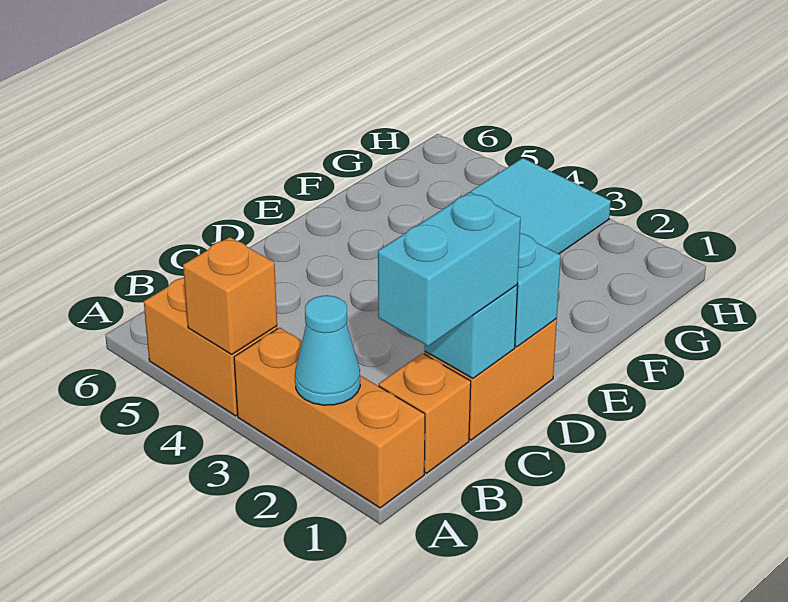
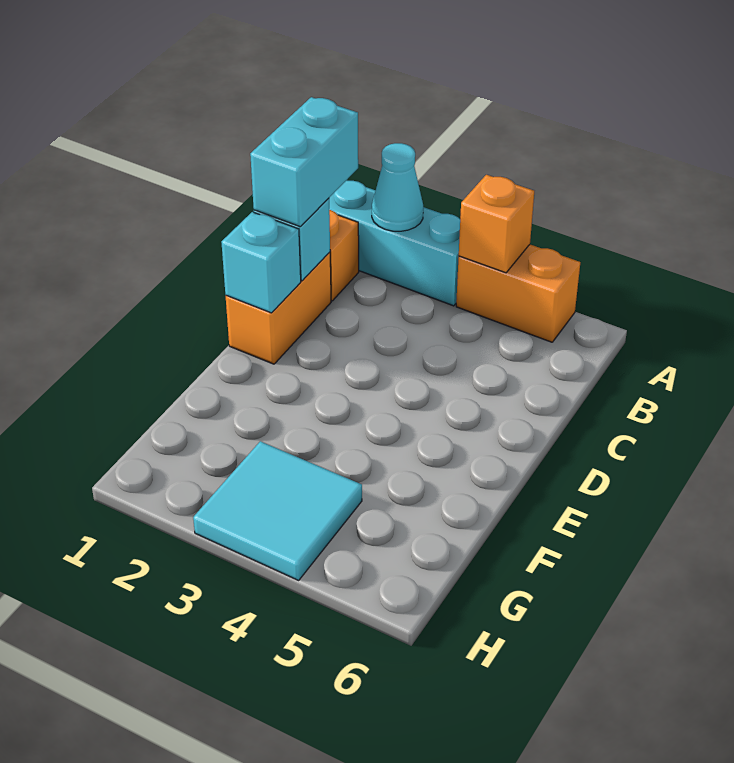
orange brick A1:A3 level 1 -> cyan brick A1:A3 level 1

